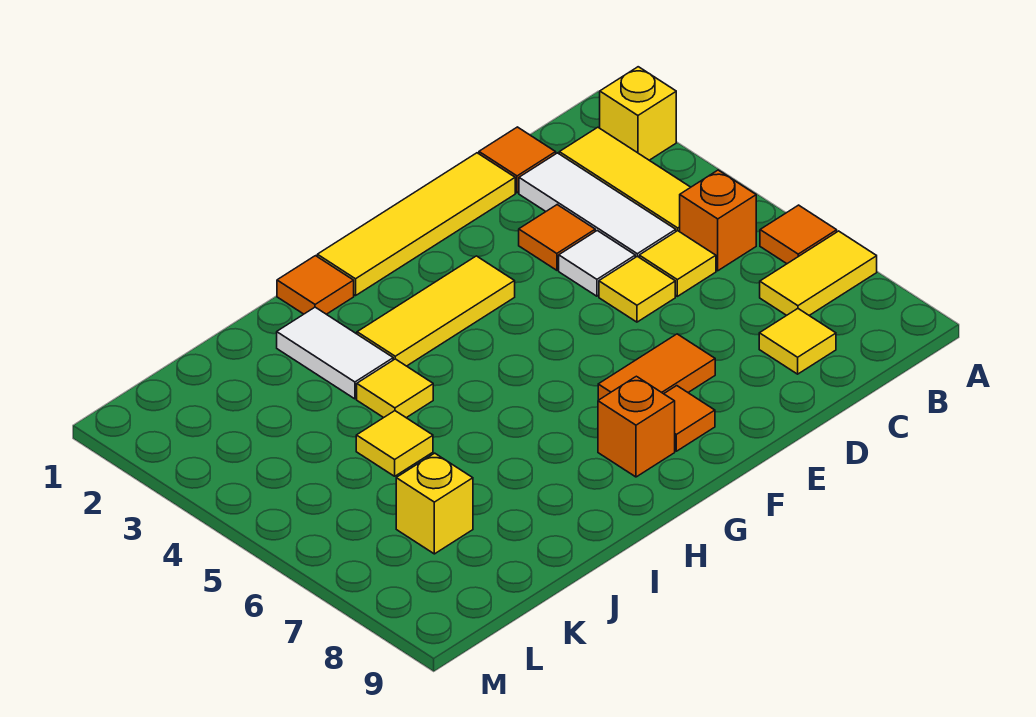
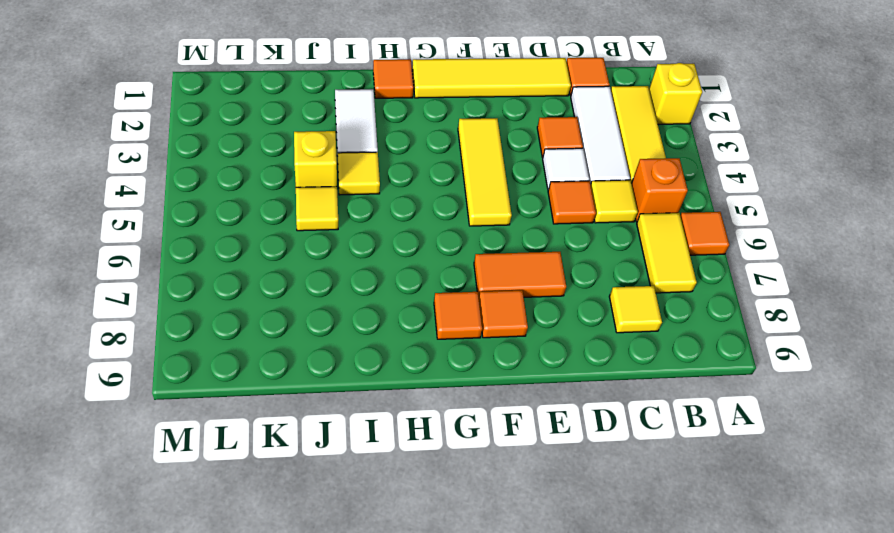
yellow tile A7:B7 level 1 -> yellow tile B6:B7 level 1
yellow tile D5 level 1 -> orange tile D5 level 1
yellow tile F3:H3 level 1 -> yellow tile F3:F5 level 1
orange brick G8 level 1 -> orange tile G8 level 1
yellow brick K7 level 1 -> yellow brick J4 level 1

